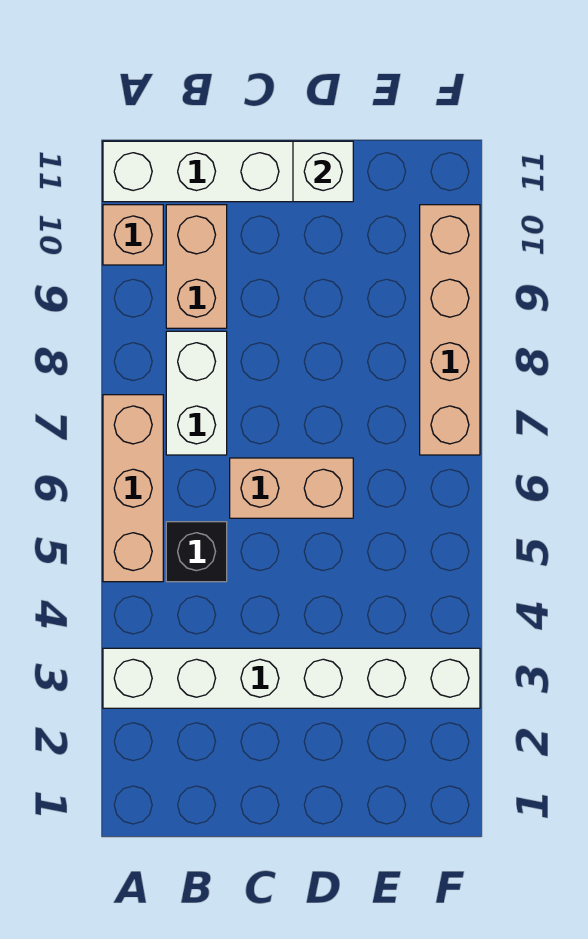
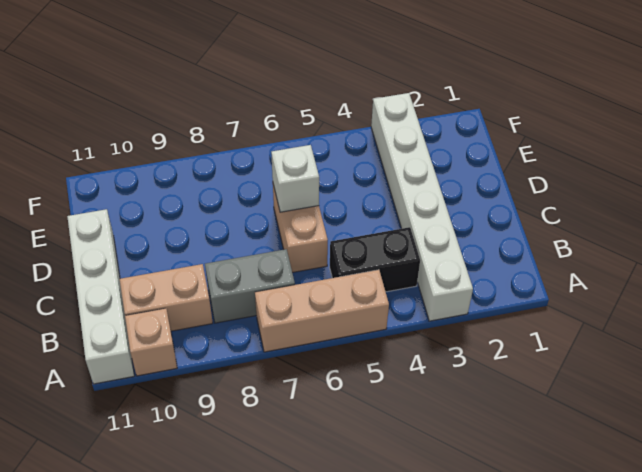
black brick B5 level 1 -> black brick B4:B5 level 1
white brick B7:B8 level 1 -> grey brick B7:B8 level 1
white brick D11 level 2 -> white brick D6 level 2
tan brick F7:F10 level 1 -> none

